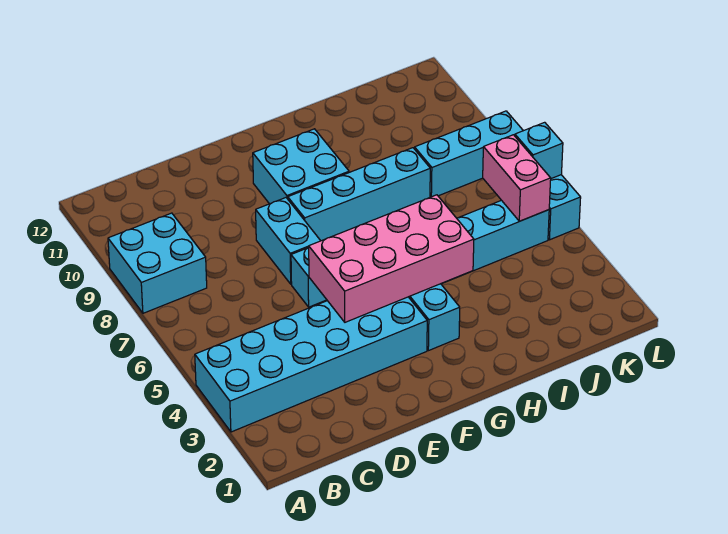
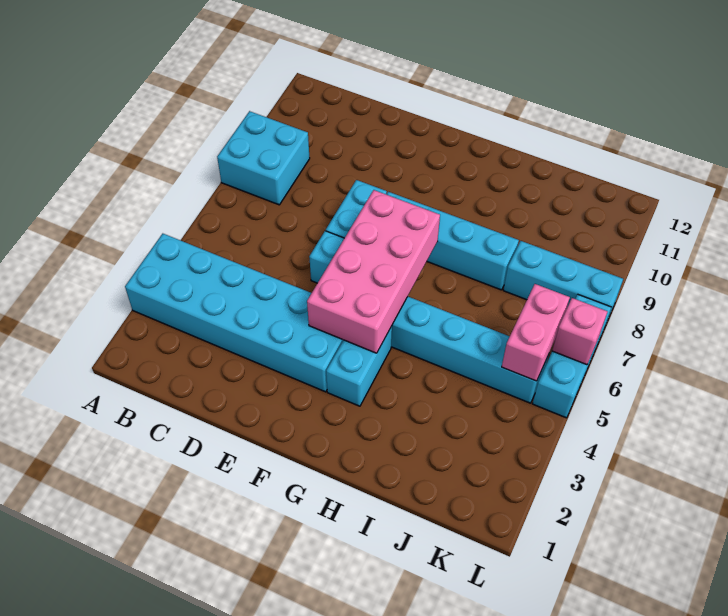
pink brick E4:H5 level 2 -> pink brick F4:G7 level 2
cyan brick F9:G10 level 1 -> none
cyan brick L6 level 2 -> pink brick L6 level 2

